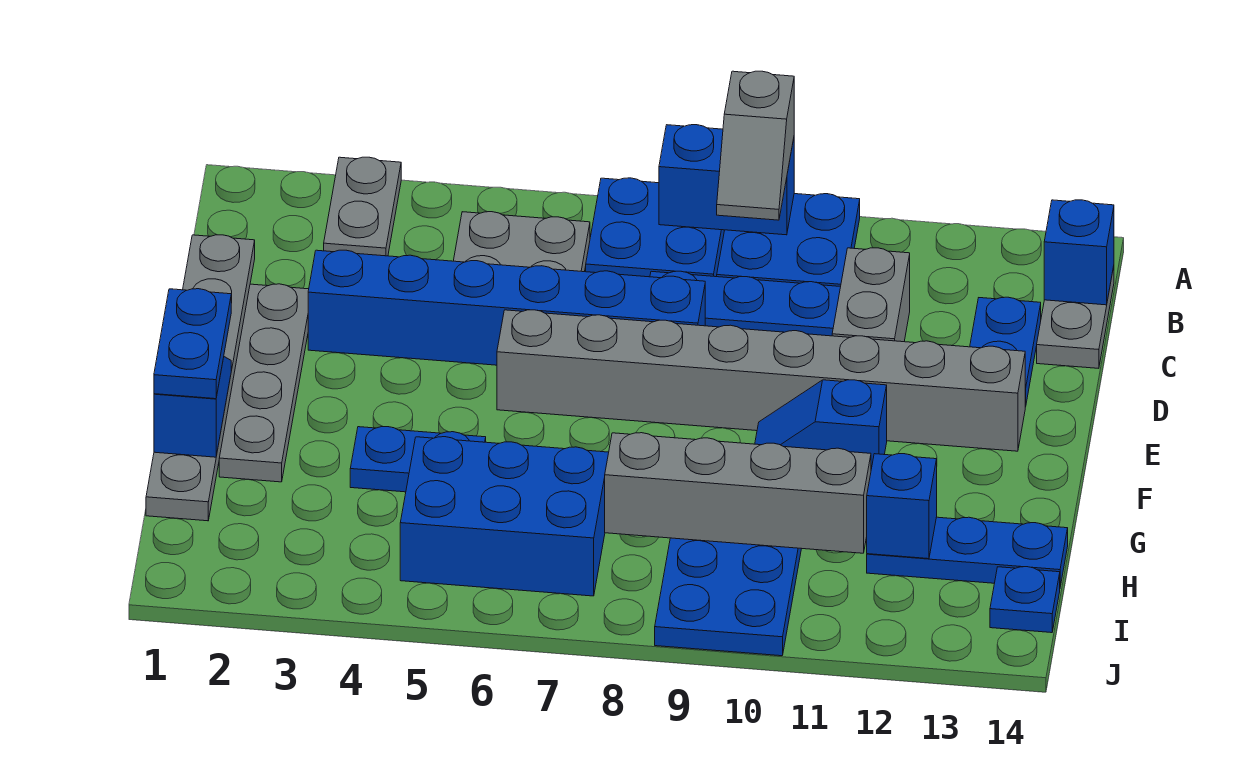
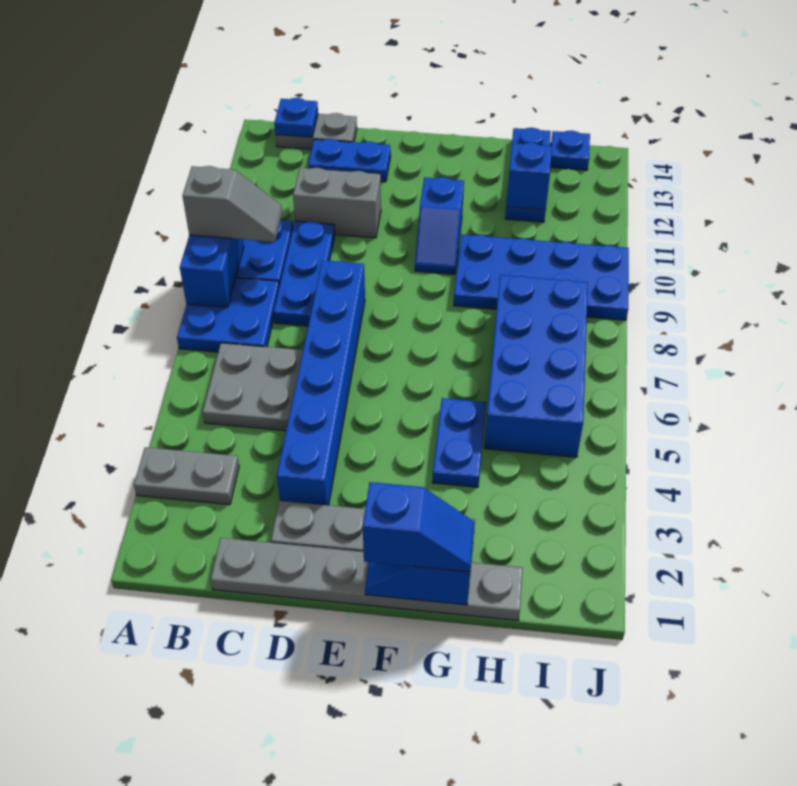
blue brick B14 level 2 -> blue plate B14 level 2
grey brick E6:E13 level 1 -> none
blue plate F1:G1 level 3 -> blue slope F1:G1 level 3 top F
blue brick H5:I7 level 1 -> blue brick H5:I8 level 1
grey brick H8:H11 level 2 -> none

